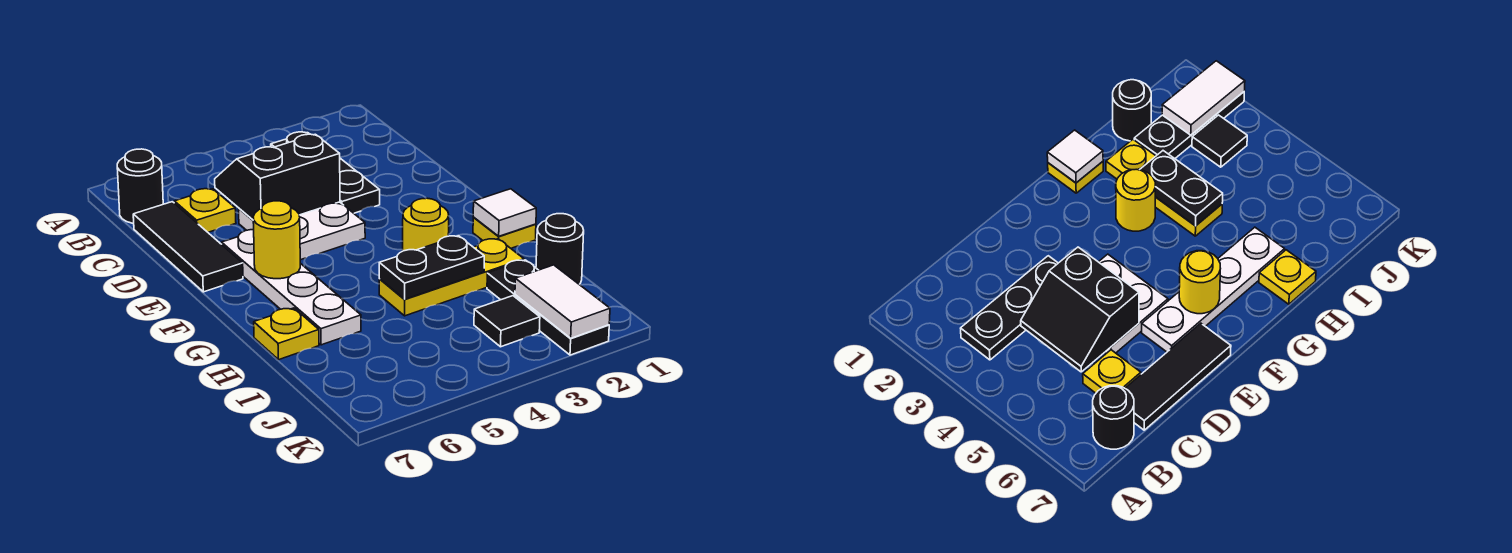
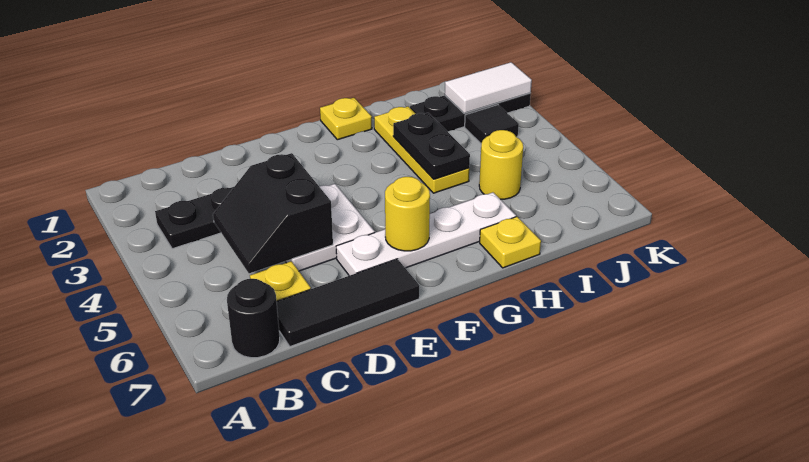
white tile G1 level 2 -> none
yellow round brick G3 level 1 -> yellow round brick I5 level 1
black round brick I1 level 1 -> none

